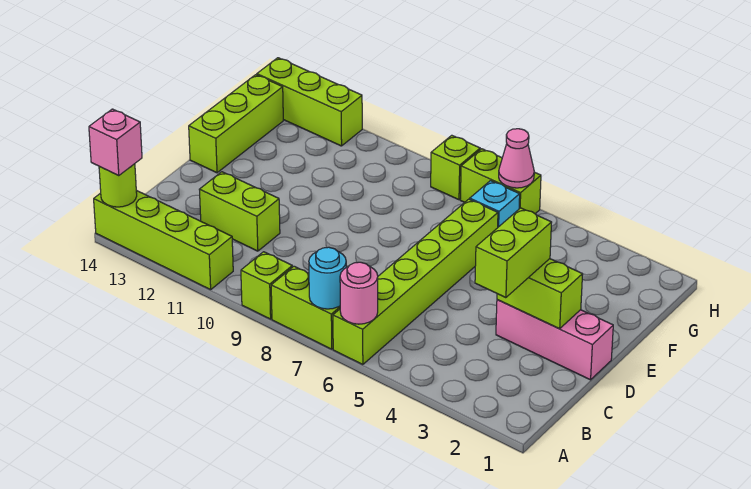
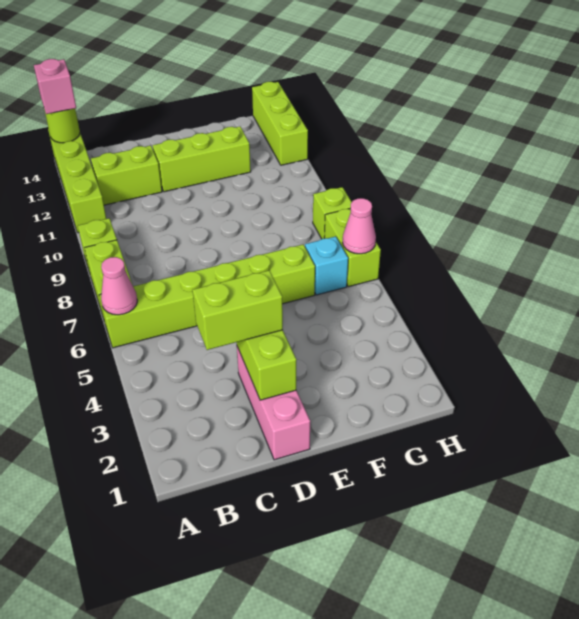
pink round brick A6 level 2 -> pink cone A6 level 2
cyan round brick A7 level 2 -> none
lime brick C11:C12 level 1 -> lime brick B12:C12 level 1
lime brick E14:G14 level 1 -> lime brick D12:F12 level 1

